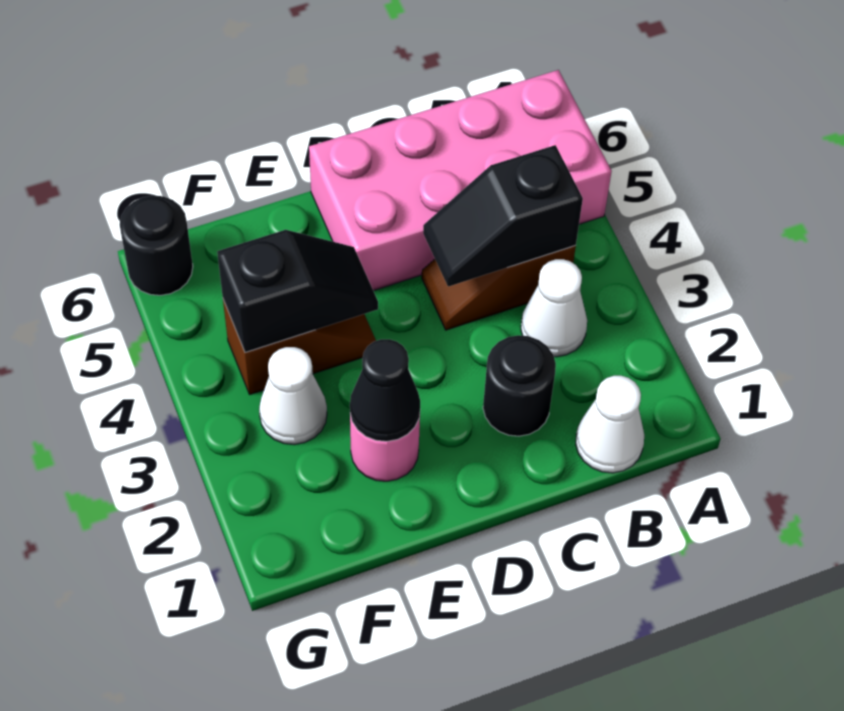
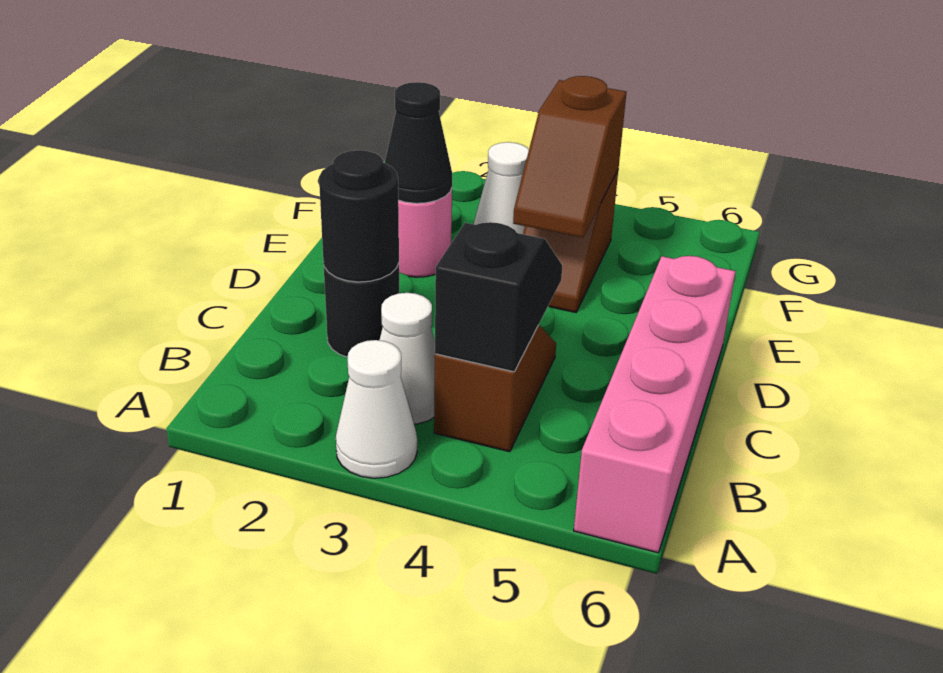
pink brick A5:D6 level 1 -> pink brick A6:D6 level 1
white cone B1 level 1 -> white cone A3 level 1
black slope E4:F4 level 2 top F -> brown slope E4:F4 level 2 top F
black round brick G6 level 1 -> black round brick C2 level 2

